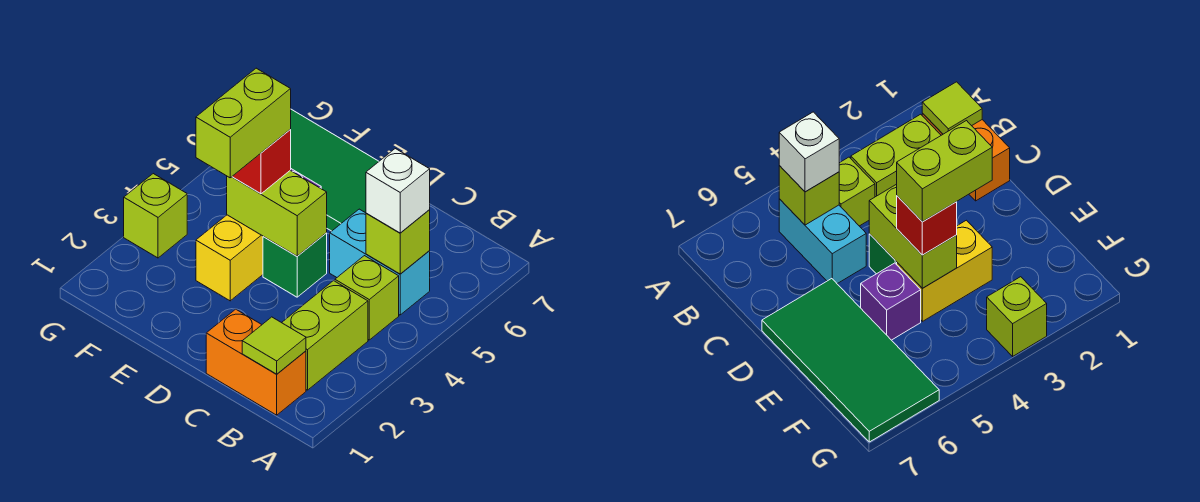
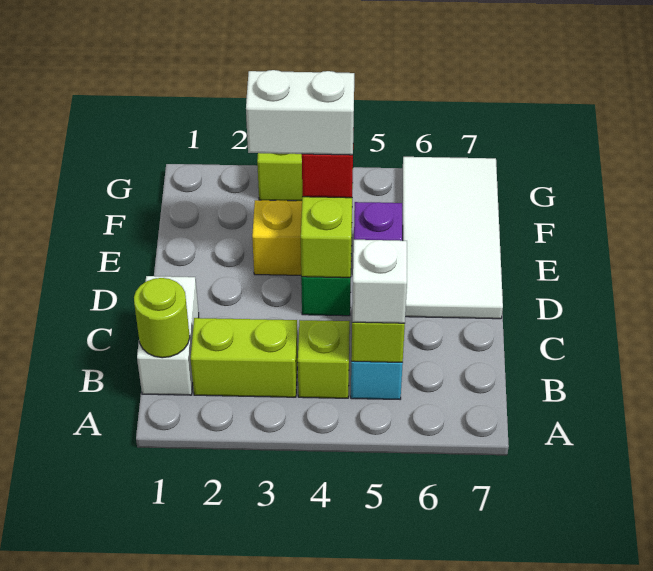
orange brick B1:C1 level 1 -> white brick B1:C1 level 1
lime tile B1 level 2 -> lime round brick B1 level 2
green tile D6:G7 level 1 -> white tile D6:G7 level 1
lime brick E3:E4 level 4 -> white brick E3:E4 level 4

